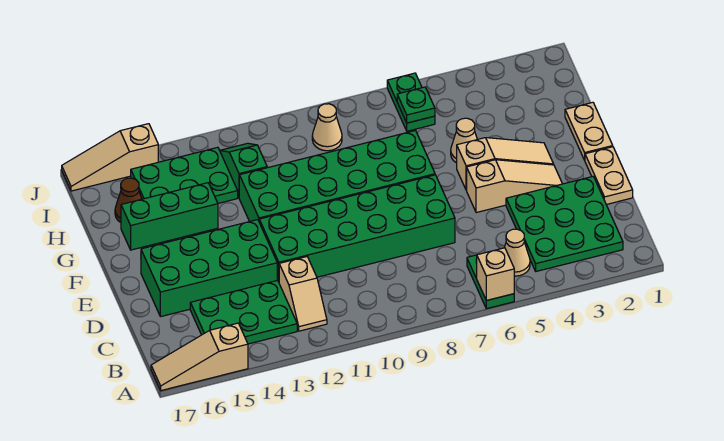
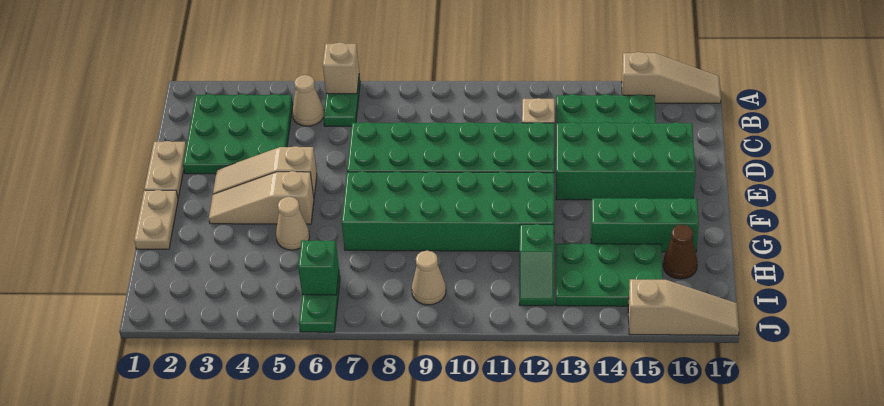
green plate I6 level 2 -> green brick I6 level 2

